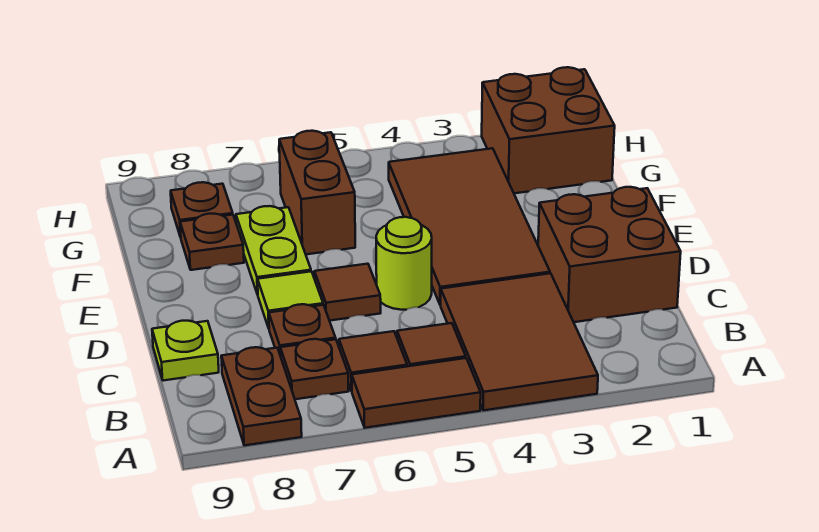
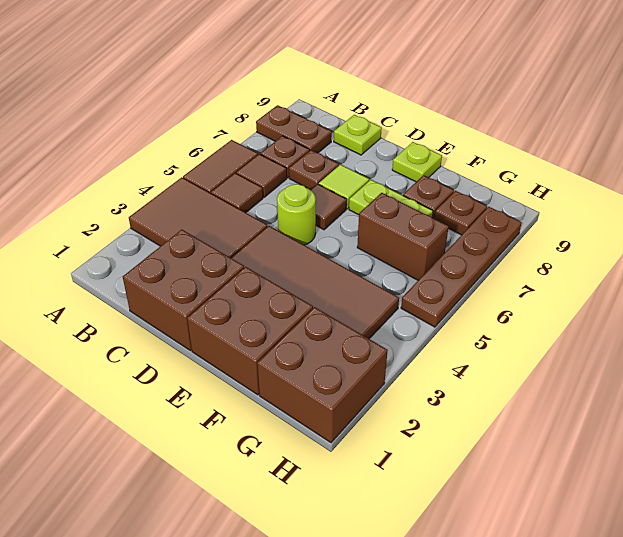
none -> brown brick E1:F2 level 1
none -> lime plate E9 level 1
none -> brown plate H5:H8 level 1

